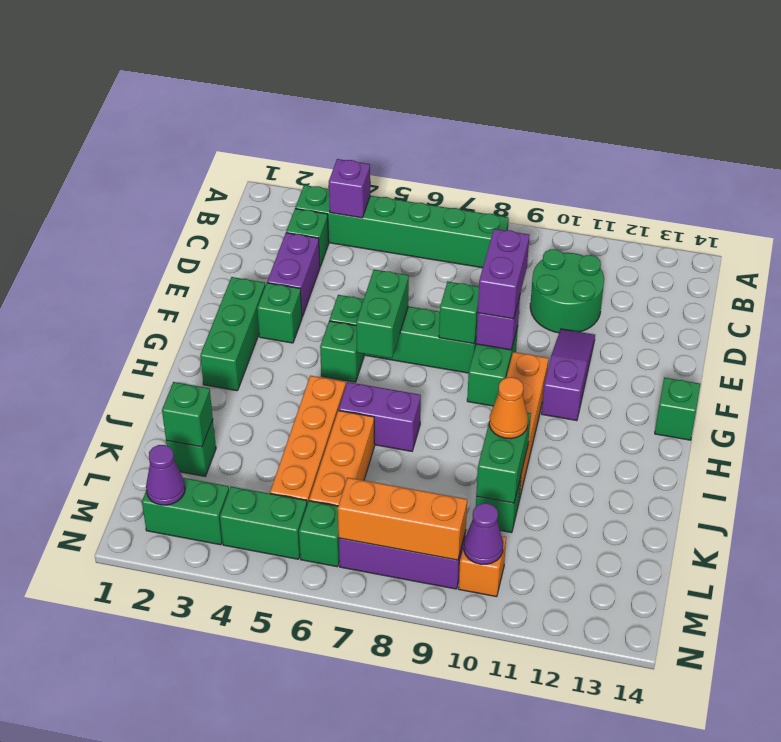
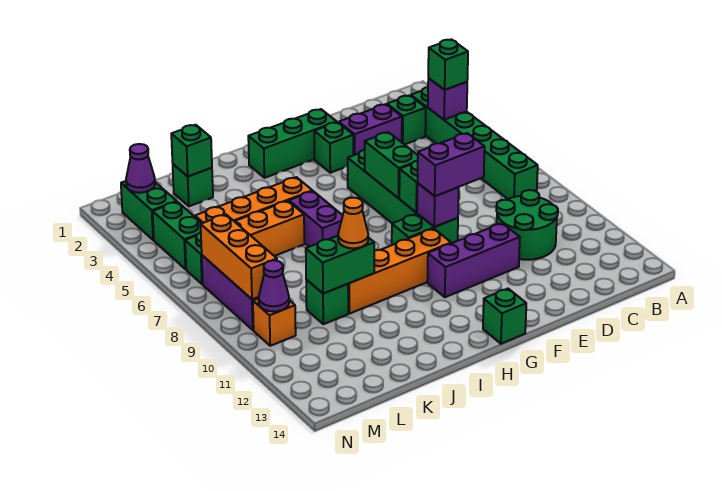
purple slope E11:G11 level 1 top G -> purple brick E11:G11 level 1
green brick F6:G6 level 2 -> green brick F6:F7 level 2
green brick G5 level 1 -> green brick B4 level 3

